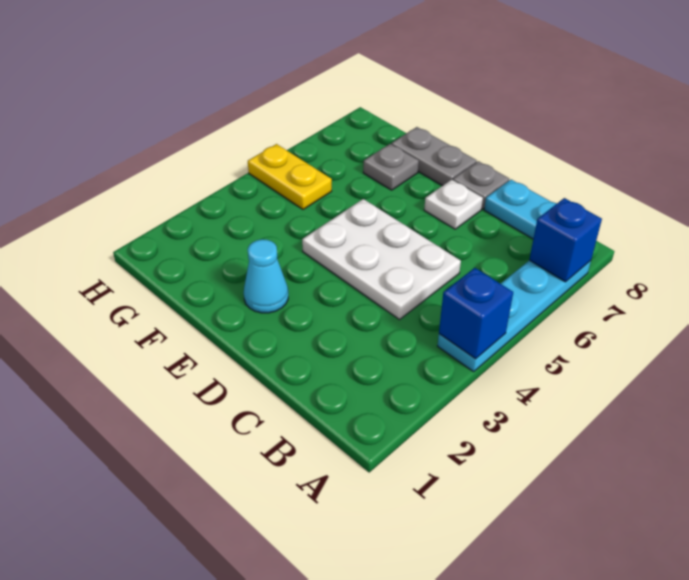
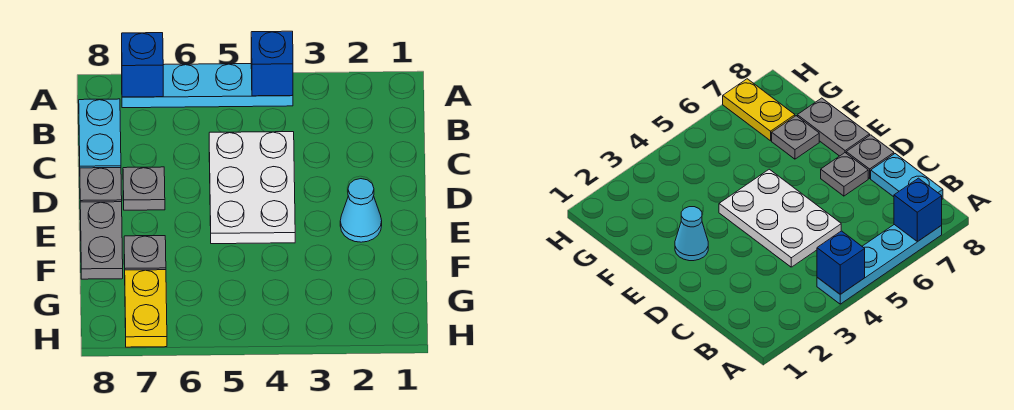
white plate D7 level 1 -> grey plate D7 level 1
yellow plate G5:H5 level 1 -> yellow plate G7:H7 level 1

